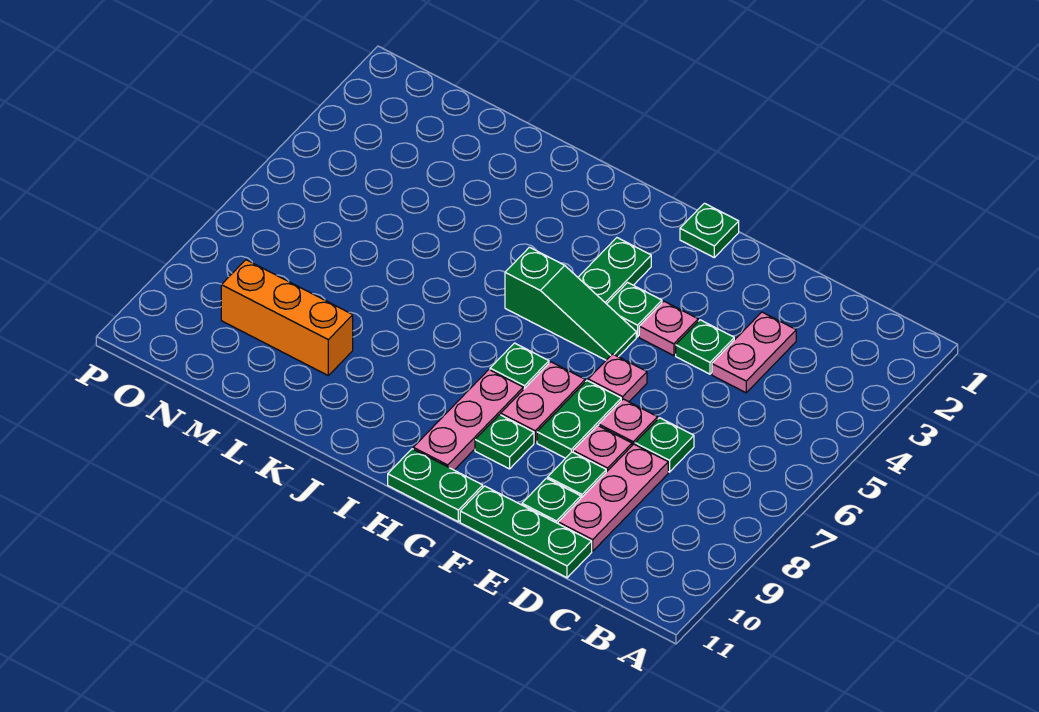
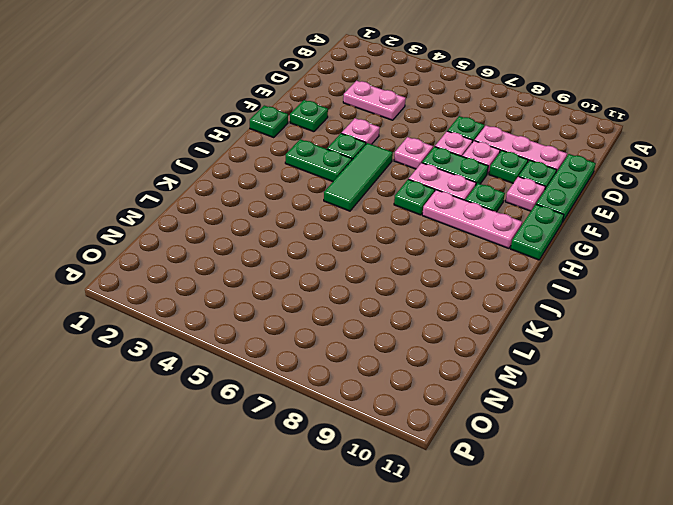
green plate E4 level 1 -> green plate F2 level 1
none -> pink plate F10 level 1
green slope G5:I5 level 1 top I -> green tile G5:I5 level 1
orange brick L9:N9 level 1 -> none

